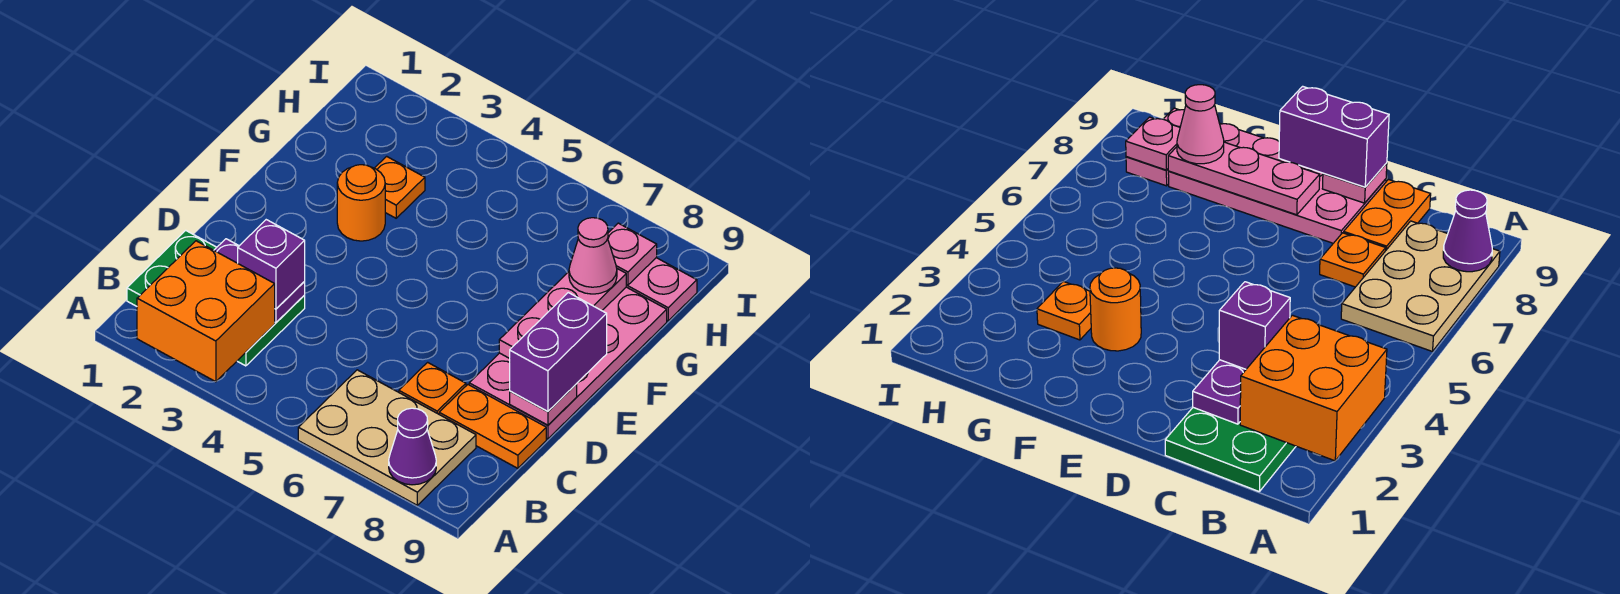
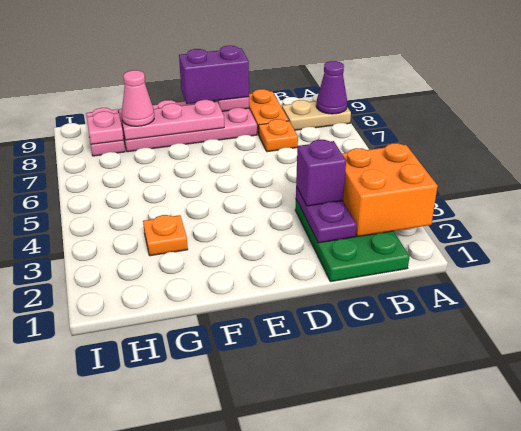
tan plate A6:B8 level 1 -> tan plate A8:B8 level 1
orange round brick F3 level 1 -> none

